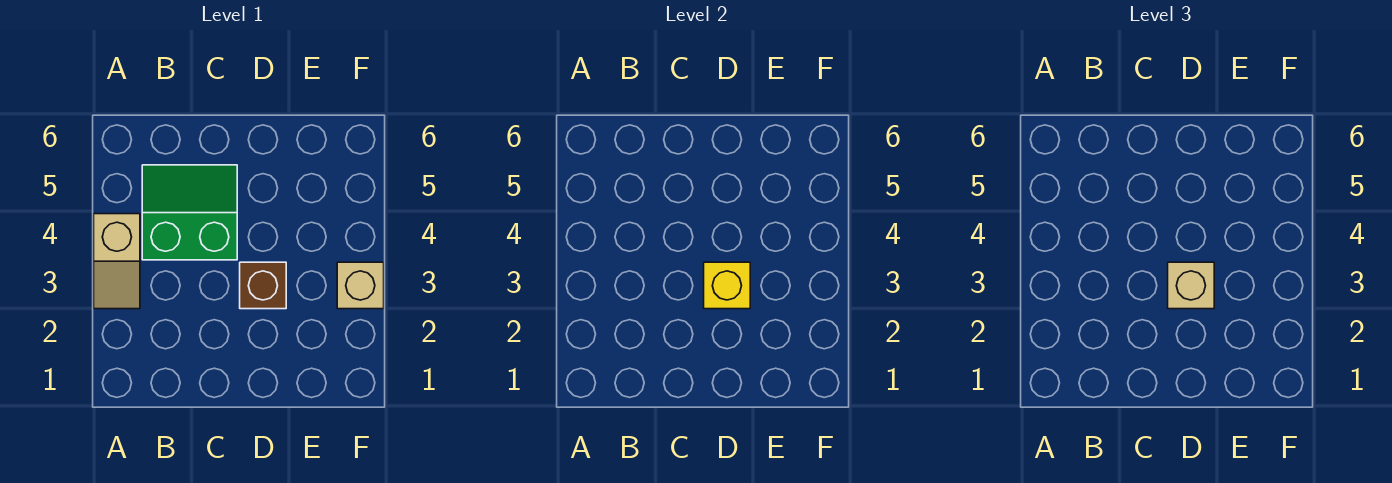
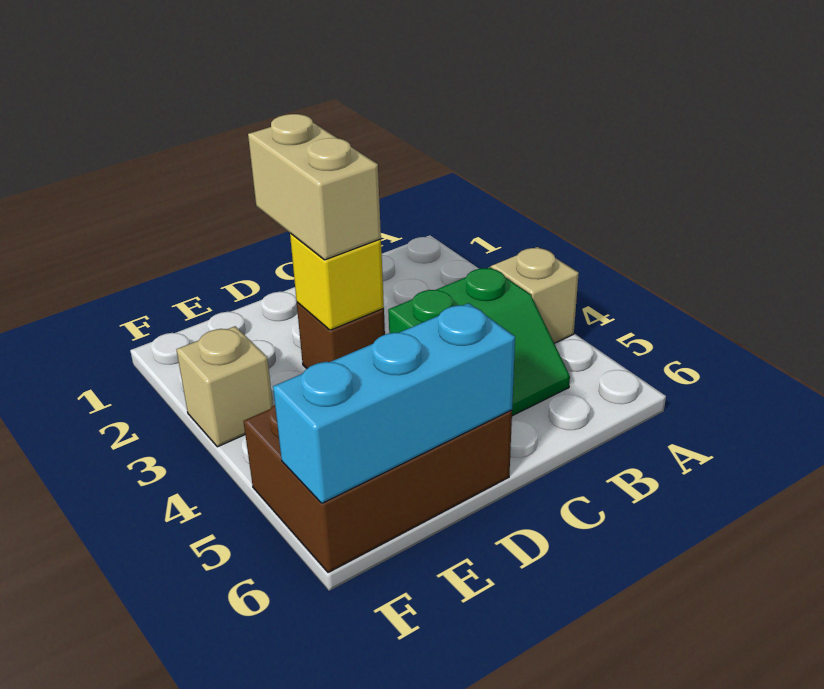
tan brick D3 level 3 -> tan brick D2:D3 level 3
none -> brown brick D5:F6 level 1
none -> cyan brick D6:F6 level 2

